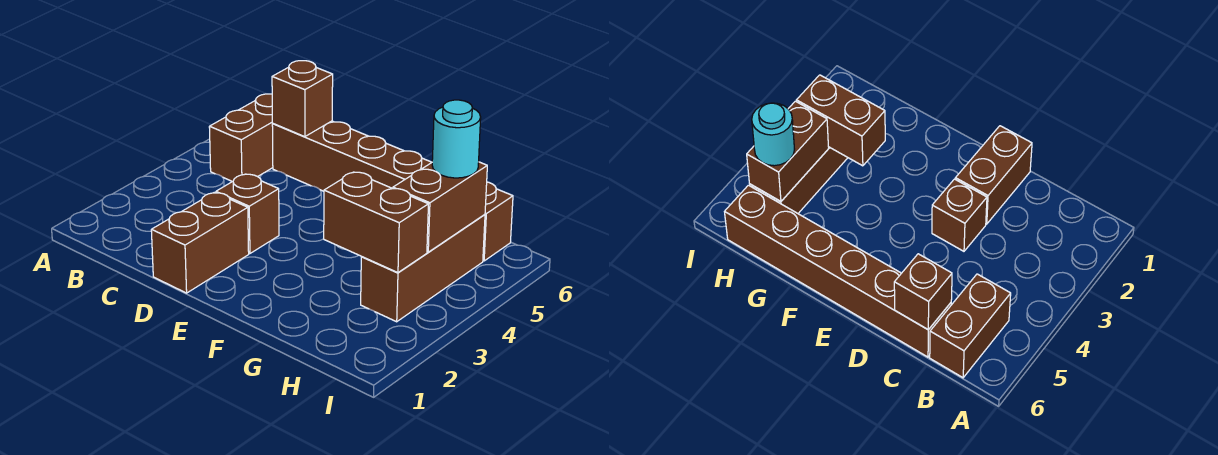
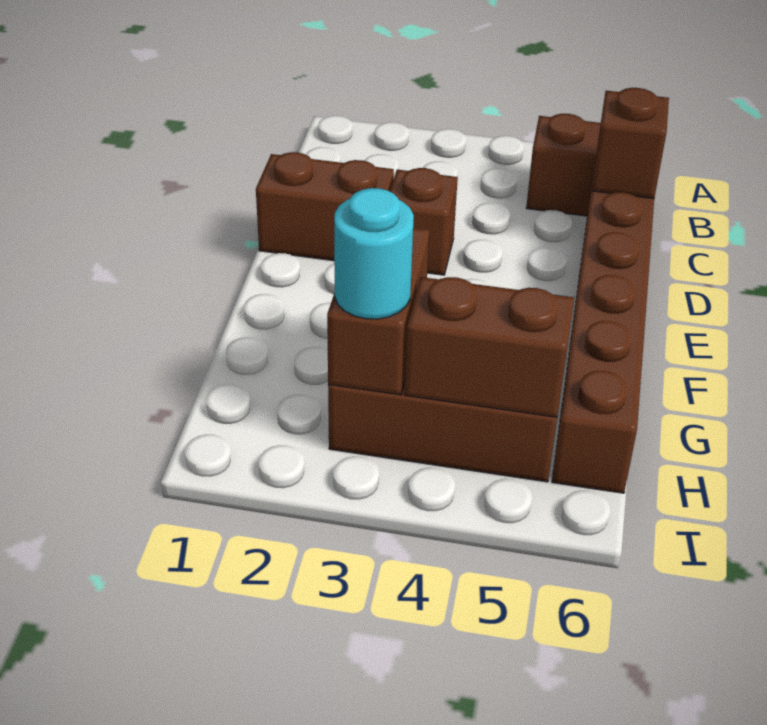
cyan round brick H5 level 3 -> cyan round brick H3 level 3

